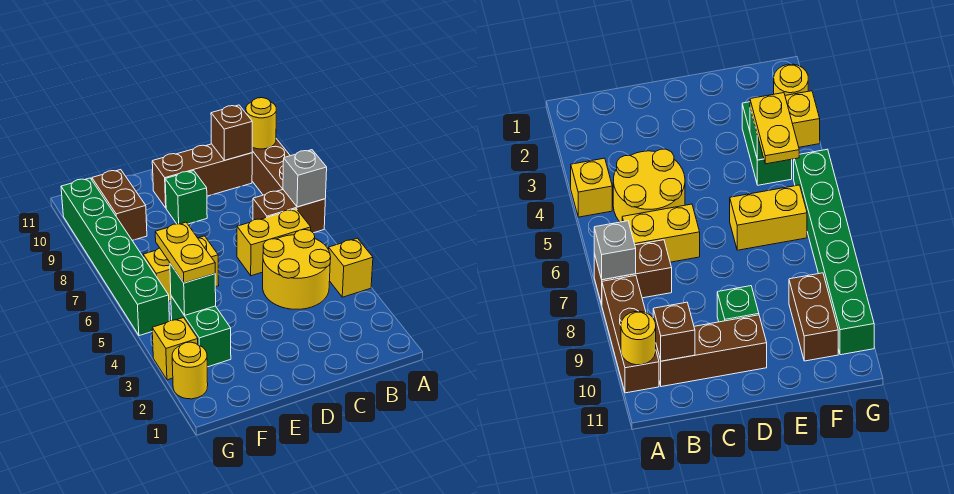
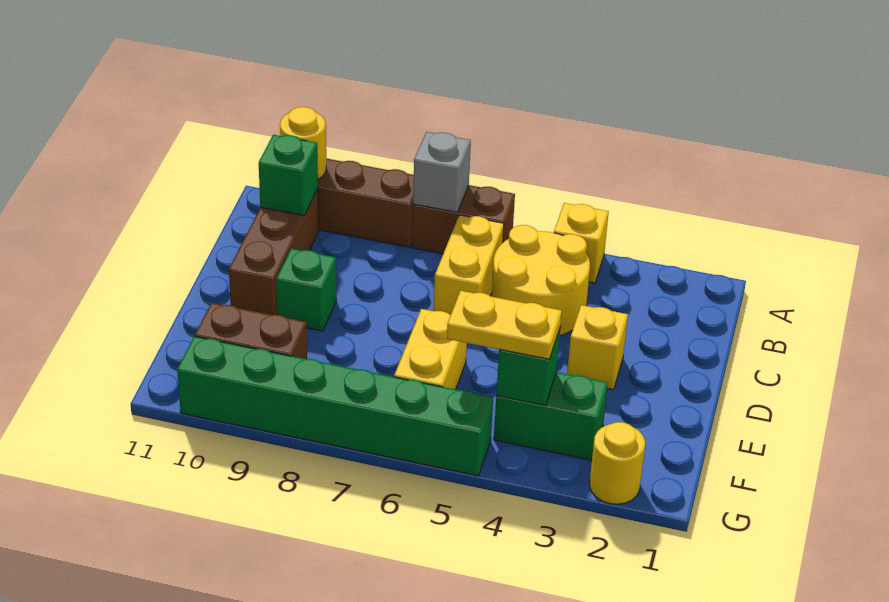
brown brick A7:B7 level 1 -> brown brick A6:A7 level 1
brown brick B10 level 2 -> green brick B10 level 2
yellow brick G3 level 1 -> yellow brick D3 level 1

